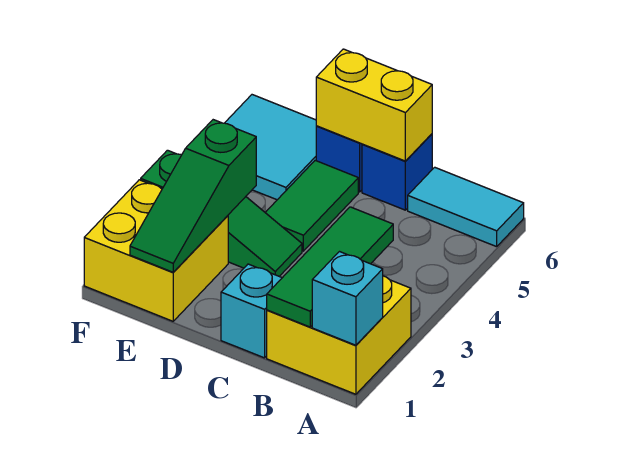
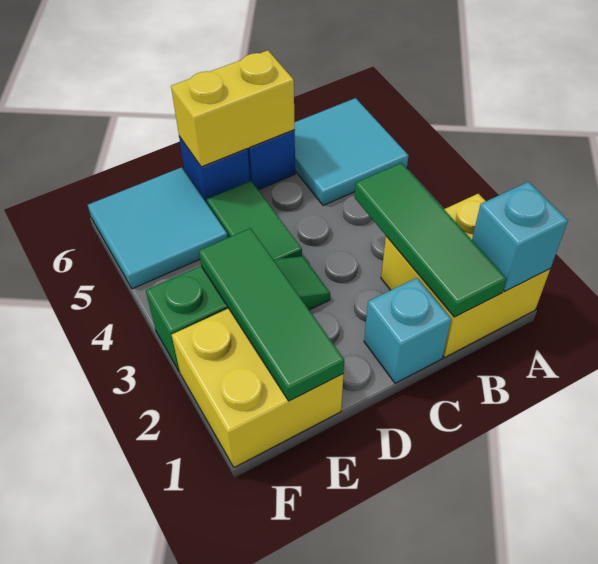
cyan tile A6:B6 level 1 -> cyan tile A5:B6 level 1
green slope E1:E3 level 2 top 3 -> green tile E1:E3 level 2

